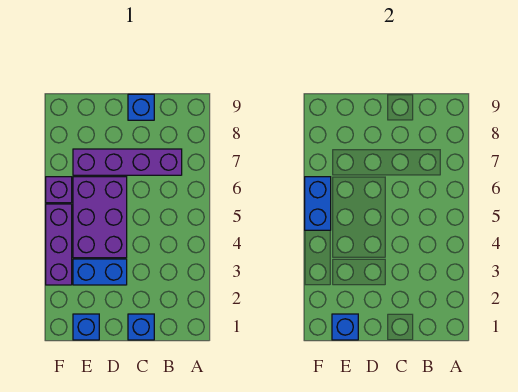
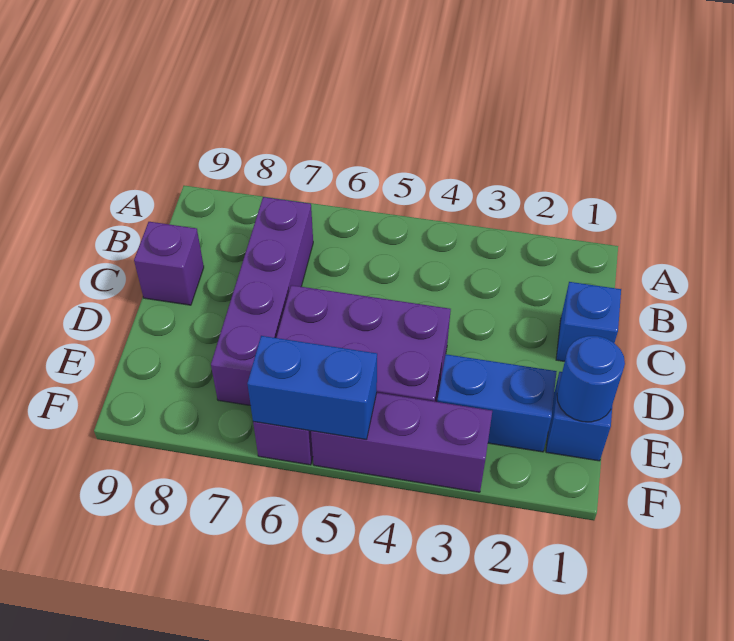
blue brick C9 level 1 -> purple brick C9 level 1
blue brick D3:E3 level 1 -> blue brick E2:E3 level 1
blue brick E1 level 2 -> blue round brick E1 level 2

